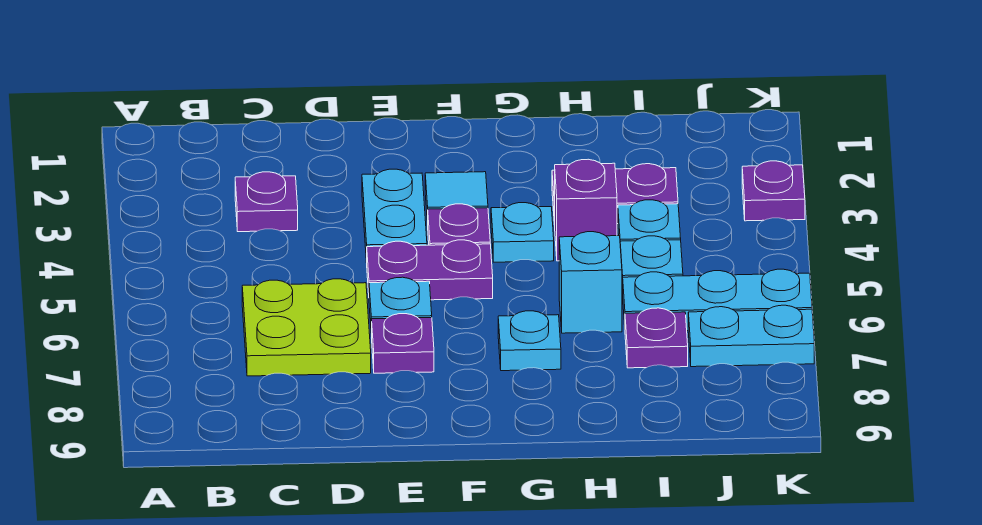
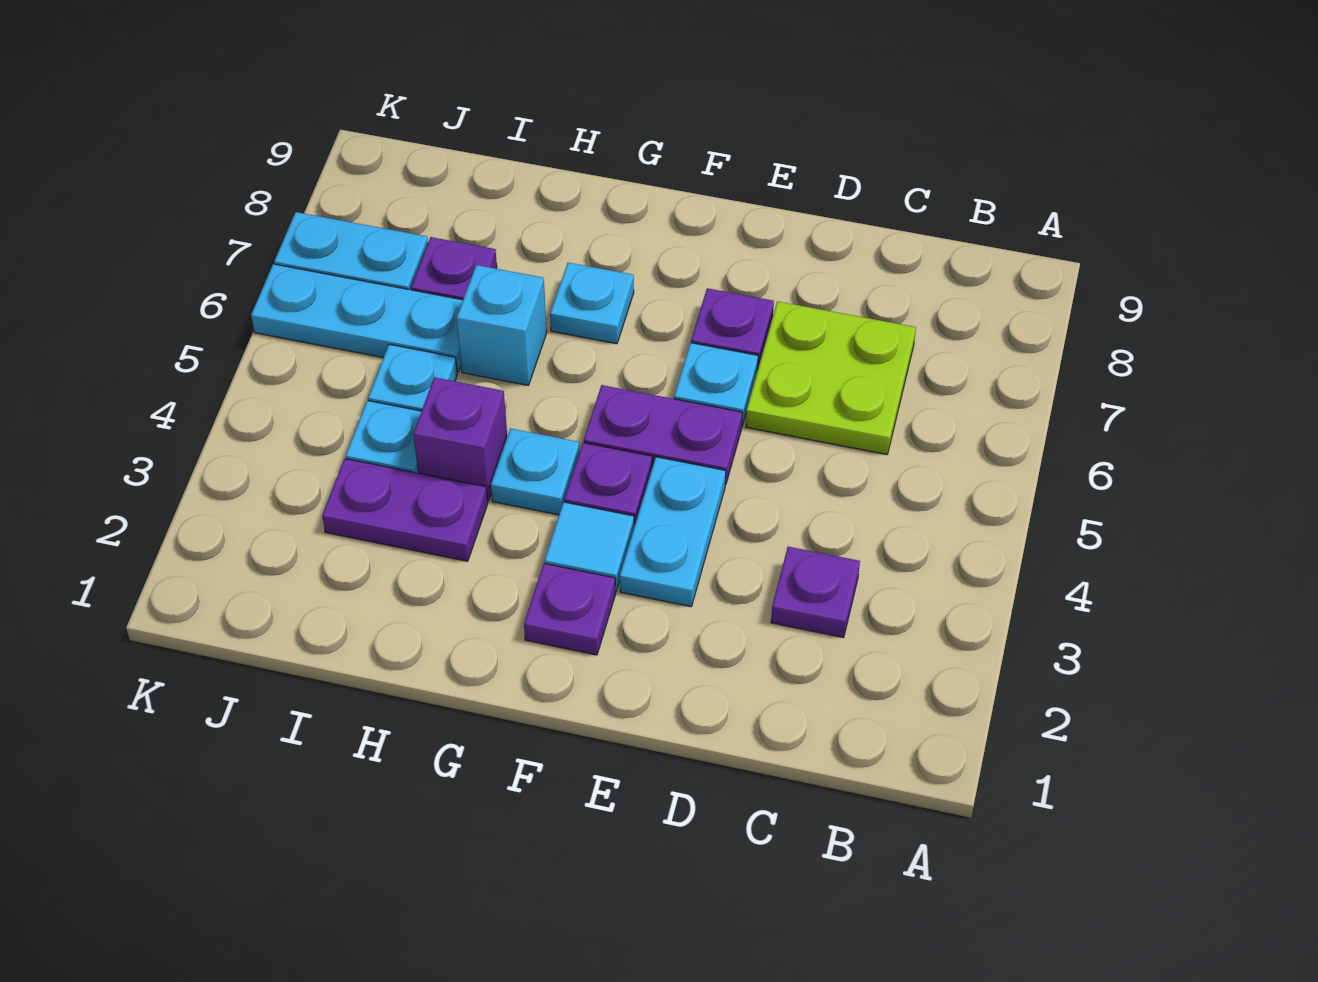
purple plate K3 level 1 -> purple plate F2 level 1

